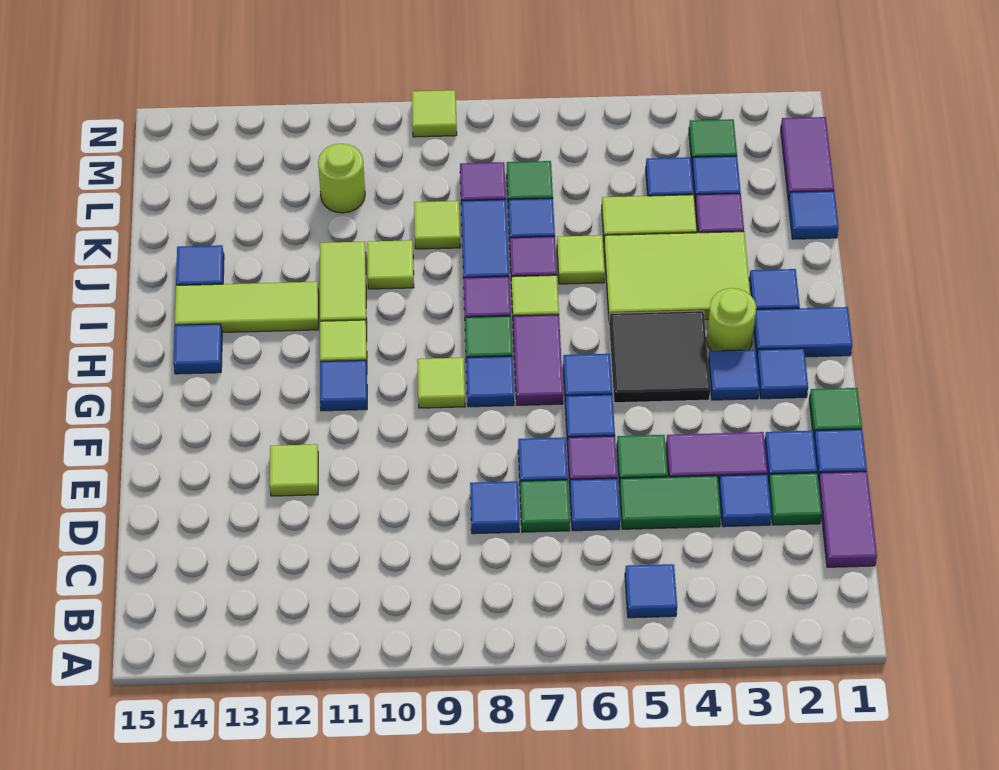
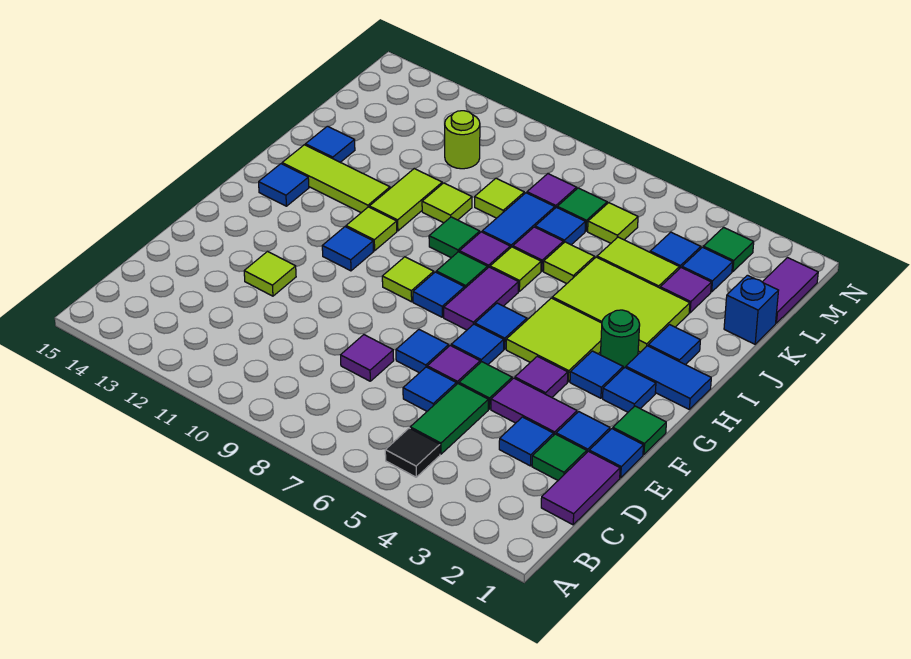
blue tile B5 level 1 -> black tile B5 level 1
green tile D4:D5 level 1 -> green tile C5:D5 level 1
green tile D7 level 1 -> green tile I9 level 1
blue tile D8 level 1 -> purple tile D8 level 1
none -> purple tile F4 level 1
black tile G4:H5 level 1 -> lime tile G4:H5 level 1
lime round brick H3 level 1 -> green round brick H3 level 1
blue tile K1 level 1 -> blue brick K1 level 1
lime tile N9 level 1 -> lime tile L6 level 1

